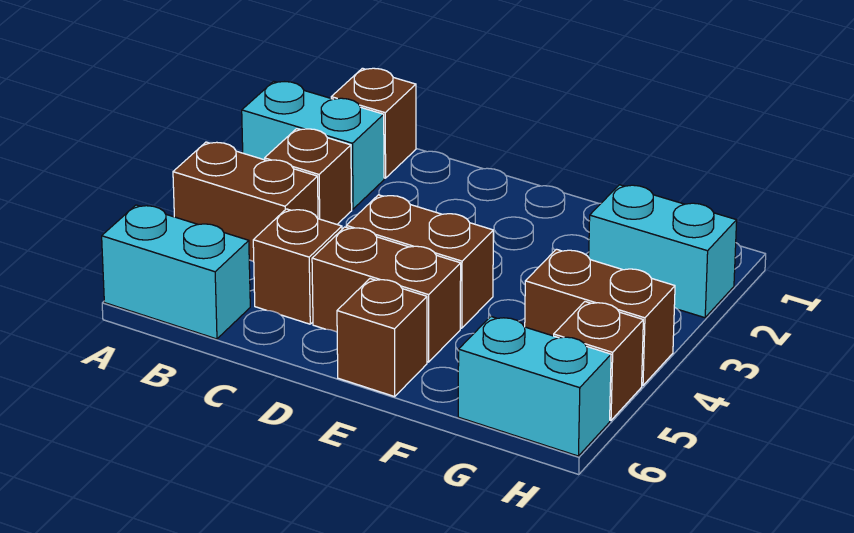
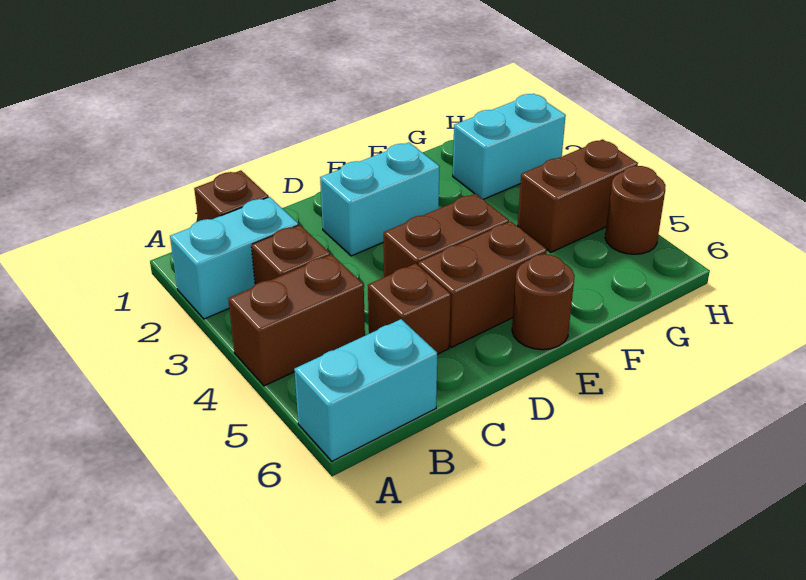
brown brick E6 level 1 -> brown round brick E6 level 1
cyan brick G6:H6 level 1 -> cyan brick D2:E2 level 1
brown brick H5 level 1 -> brown round brick H5 level 1

